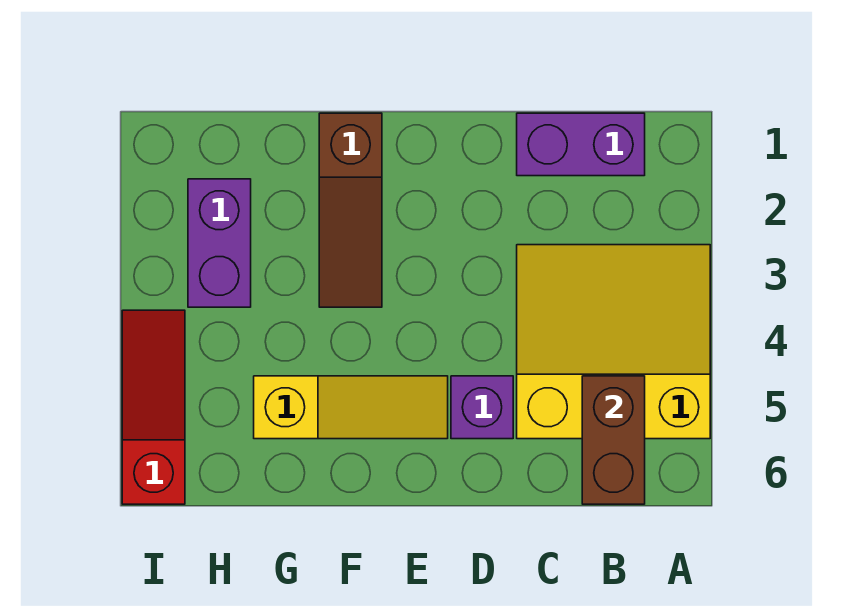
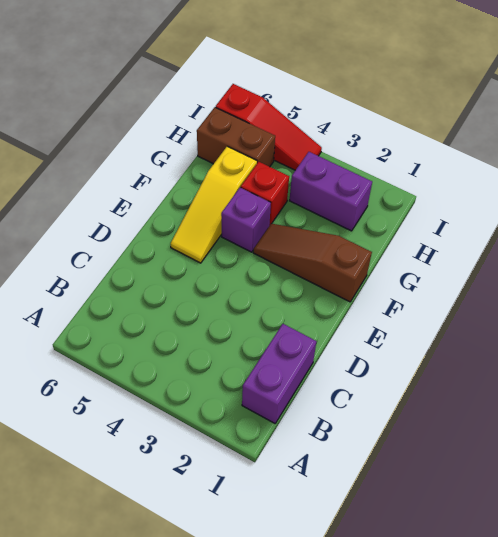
yellow slope A3:C5 level 1 top 5 -> none
brown brick B5:B6 level 2 -> brown brick H5:H6 level 1
purple brick D5 level 1 -> purple brick F4 level 1
none -> red brick G4 level 1

